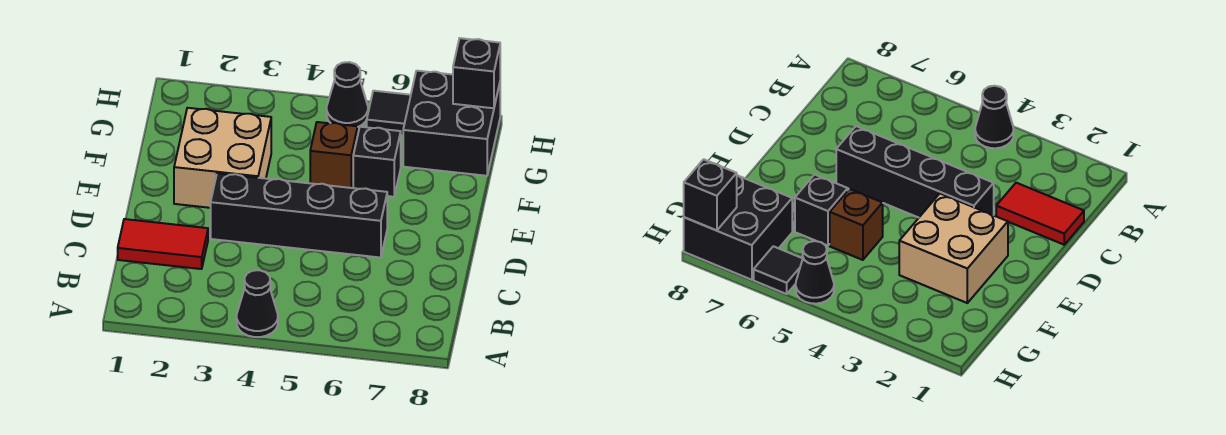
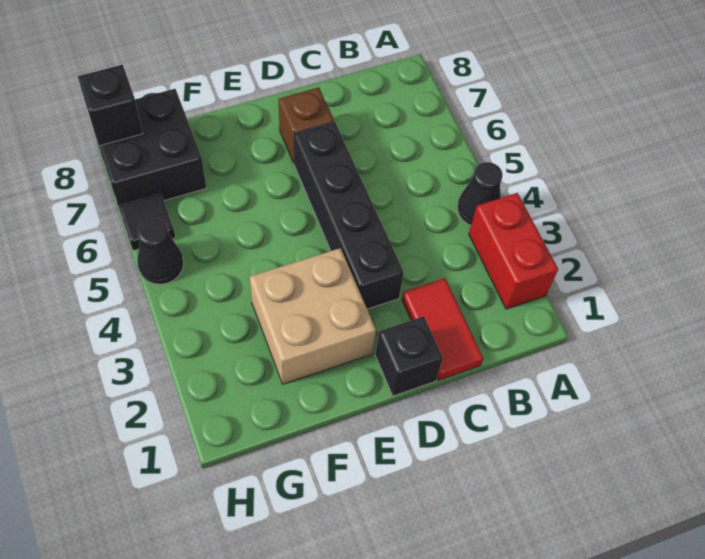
none -> red brick A2:A3 level 1
brown brick F5 level 1 -> brown brick D7 level 1
black brick F6 level 1 -> black brick D1 level 1

